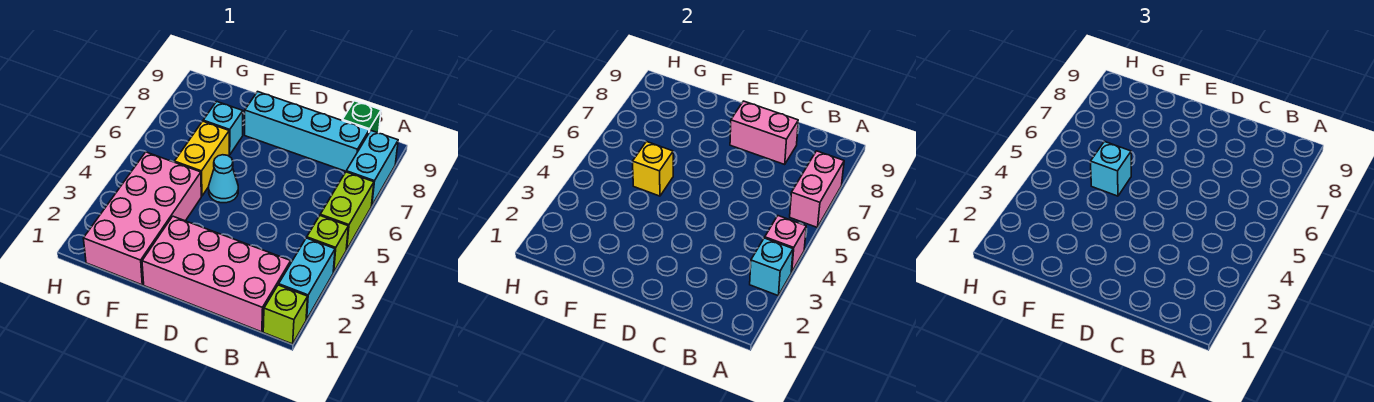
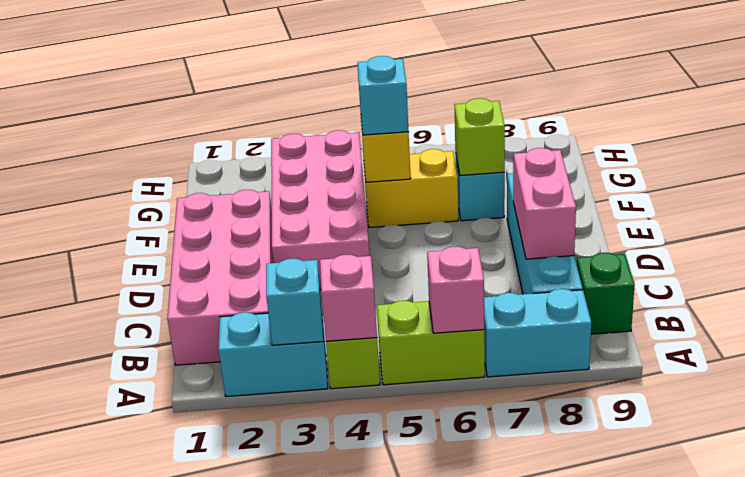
lime brick A1 level 1 -> lime brick F7 level 2
pink brick A6:A7 level 2 -> pink brick A6 level 2
cyan cone E5 level 1 -> none
pink brick F1:G4 level 1 -> pink brick D3:G4 level 1

